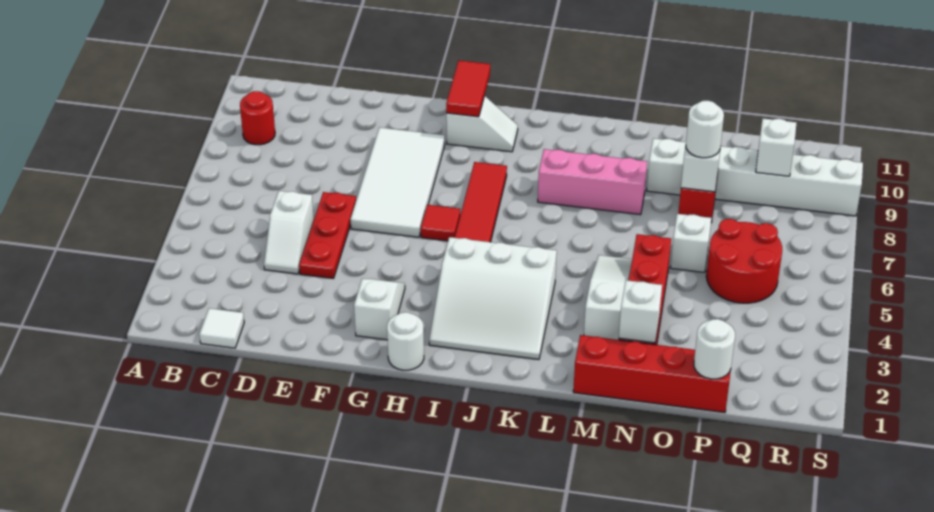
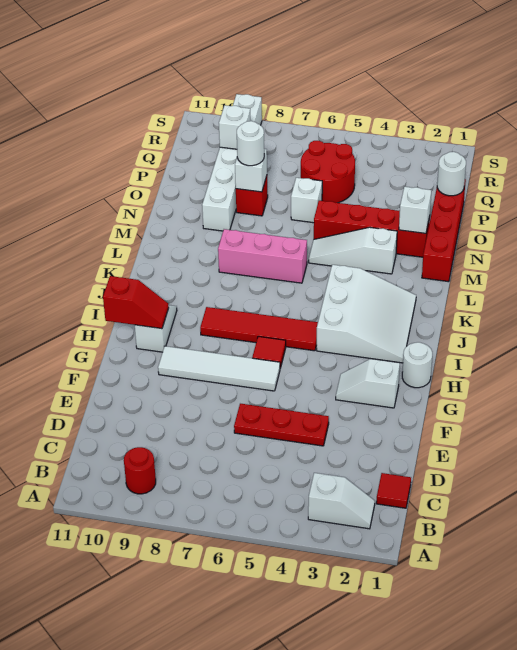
white tile C1 level 1 -> red tile C1 level 1
white slope D4:D5 level 1 top 5 -> white slope B2:B3 level 1 top 3
white tile F6:G9 level 1 -> white tile G6:G9 level 1
red tile H10:H11 level 2 -> red slope H10:H11 level 2 top 11
pink brick K8:M8 level 1 -> pink brick L6:L8 level 1

